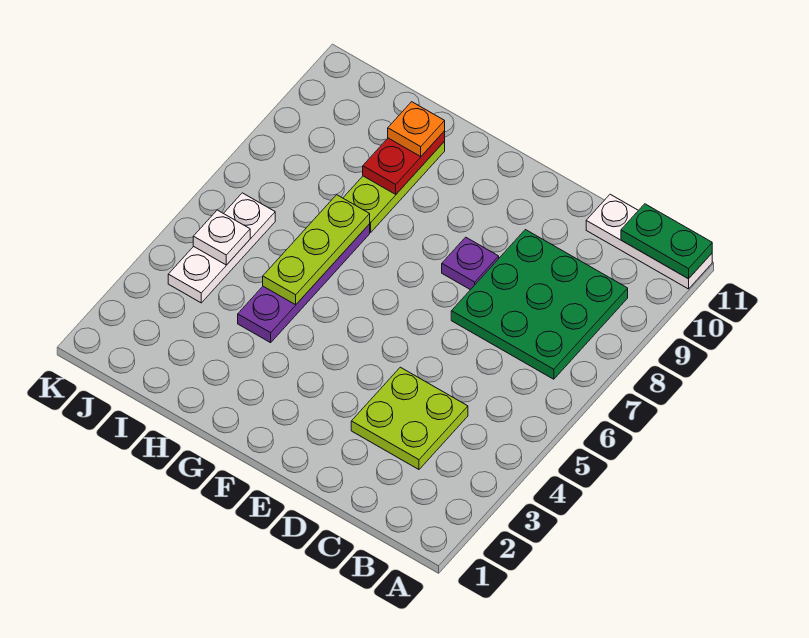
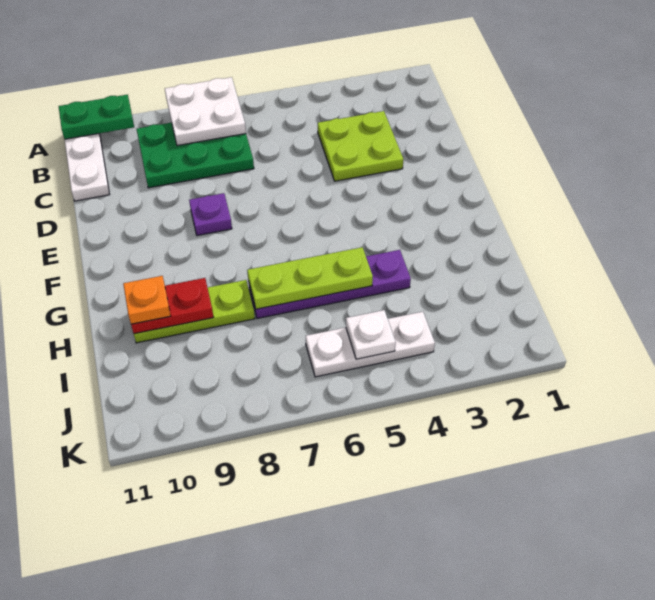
none -> white plate A7:B8 level 2
green plate A11:B11 level 2 -> green plate A10:A11 level 2
green plate B7:D9 level 1 -> green plate B7:C9 level 1

